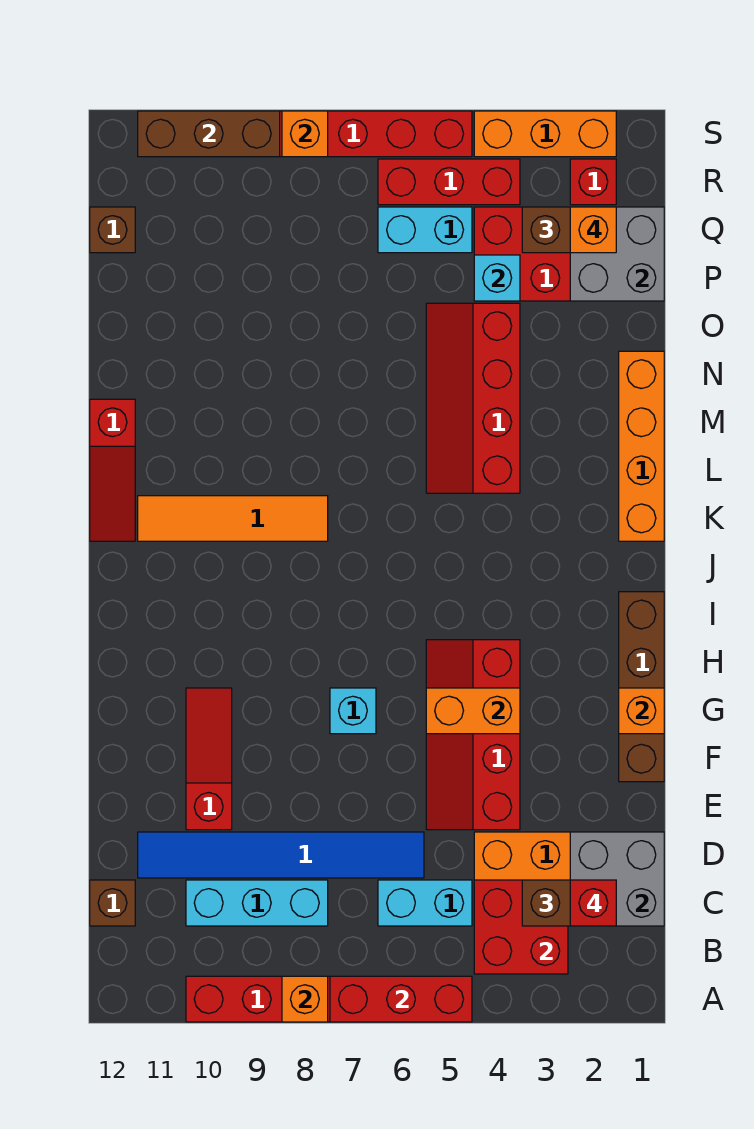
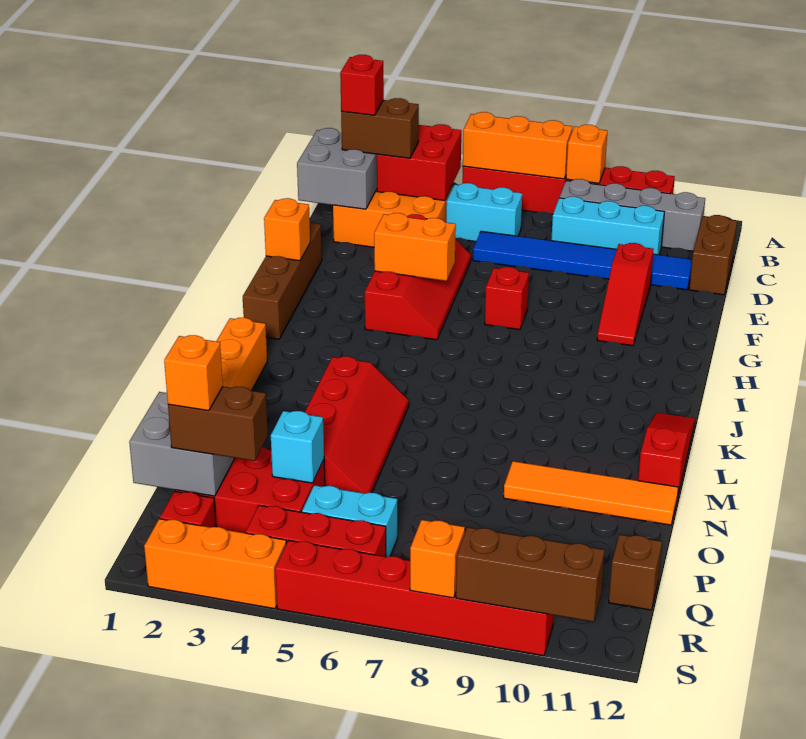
red brick A5:A7 level 2 -> orange brick A5:A7 level 2
none -> grey brick B8:B11 level 1
brown brick C12 level 1 -> brown brick C12:D12 level 1
cyan brick G7 level 1 -> red brick G7 level 1
orange tile K8:K11 level 1 -> orange tile N9:N12 level 1

